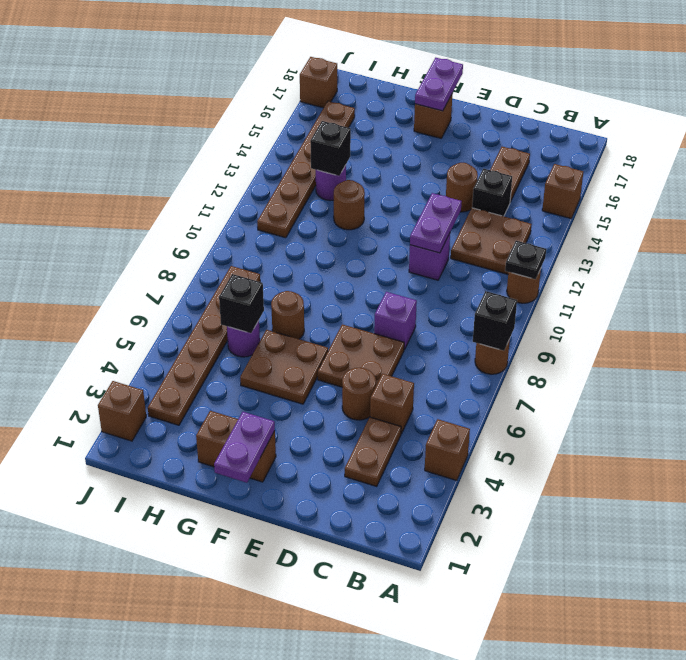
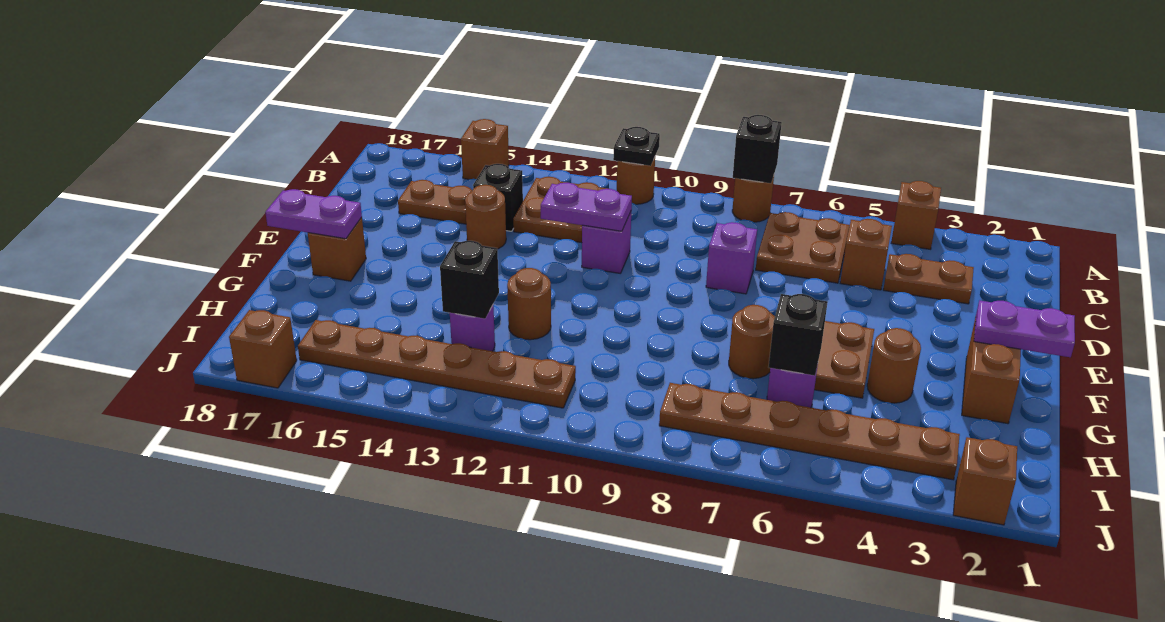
brown round brick D5 level 1 -> brown round brick G4 level 1
brown plate D6:E7 level 1 -> brown plate B6:C7 level 1

